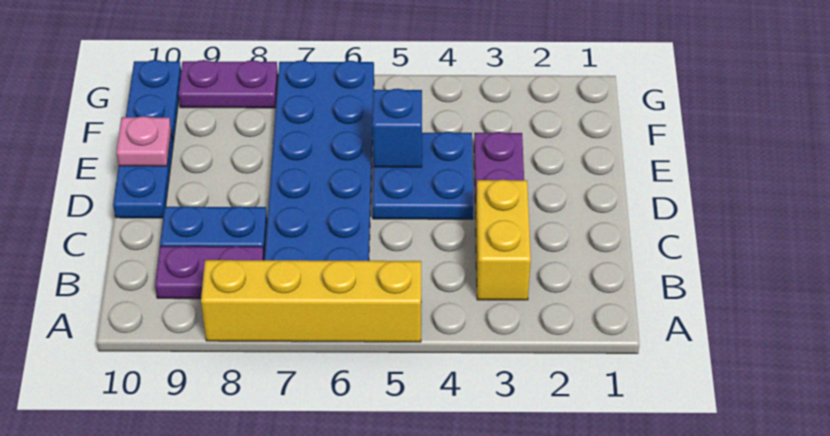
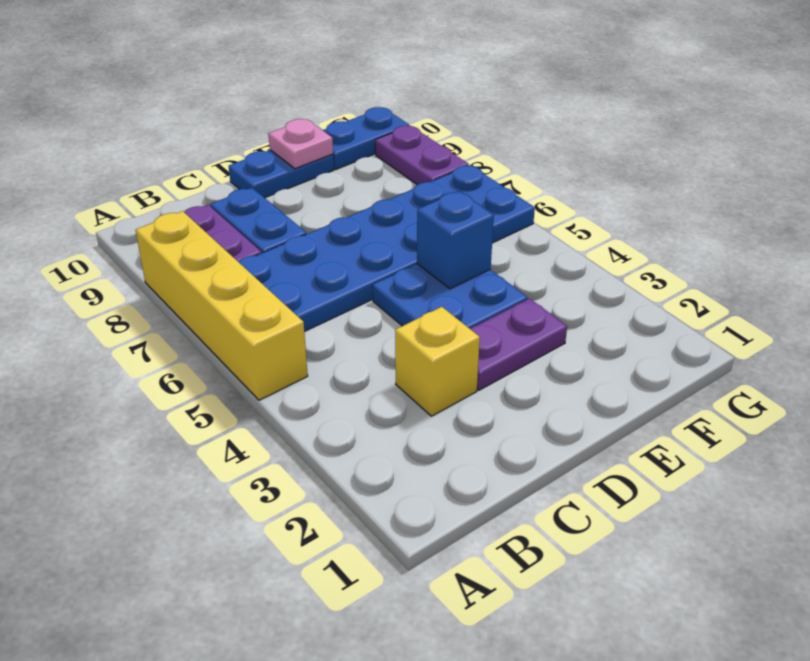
yellow brick B3:C3 level 1 -> yellow brick C3 level 1

